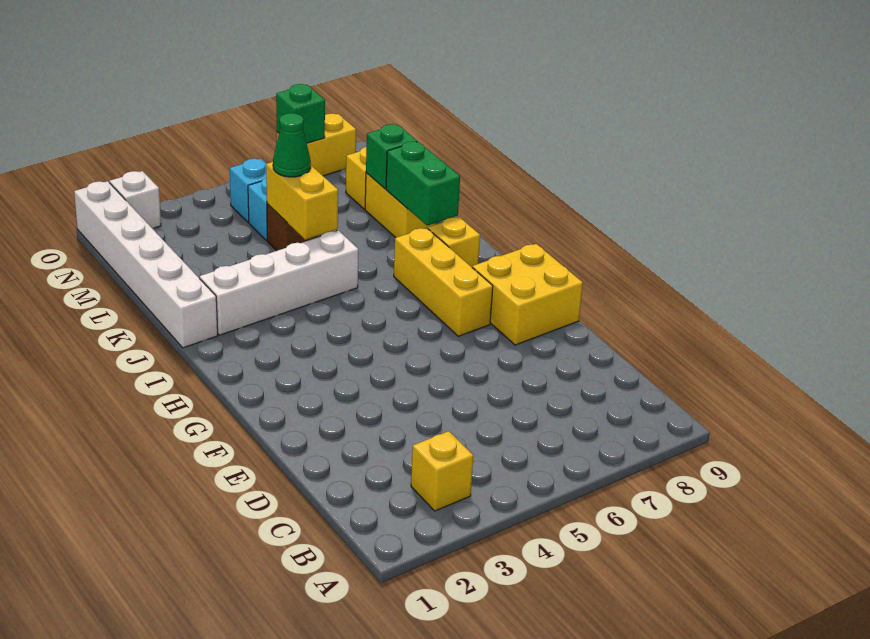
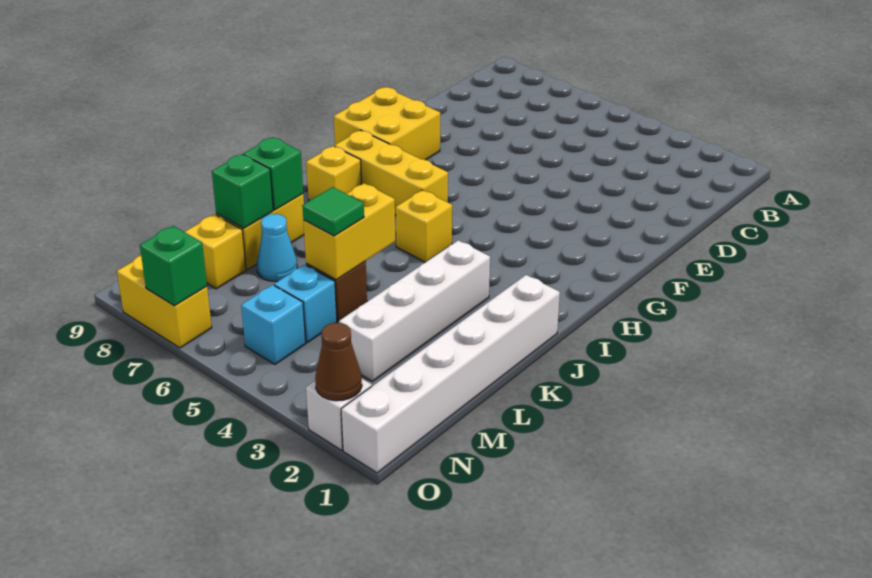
yellow brick B3 level 1 -> yellow brick I5 level 1
yellow brick G7:I7 level 1 -> yellow brick H6:H8 level 1
white brick J2:J5 level 1 -> white brick J3:M3 level 1
green brick J8:K8 level 2 -> green brick K8 level 2
green cone L5 level 3 -> green tile L5 level 3
none -> cyan cone L7 level 1
none -> brown cone O2 level 2

